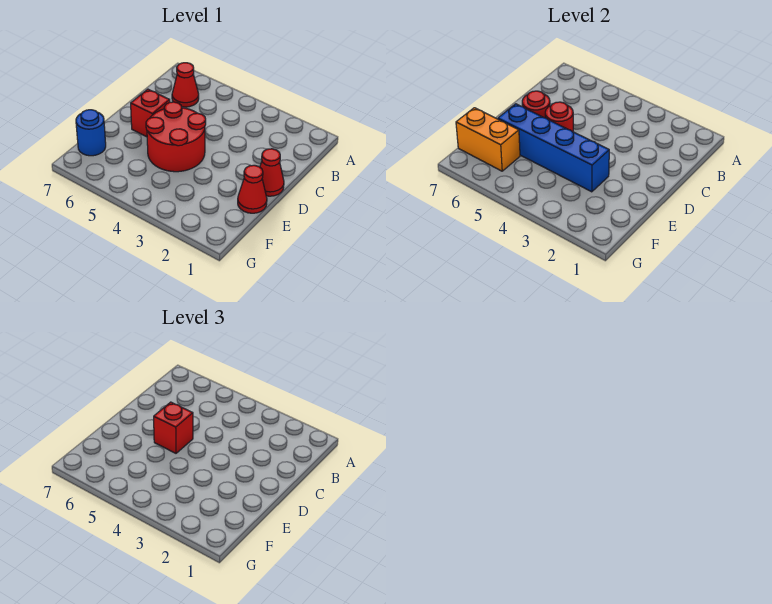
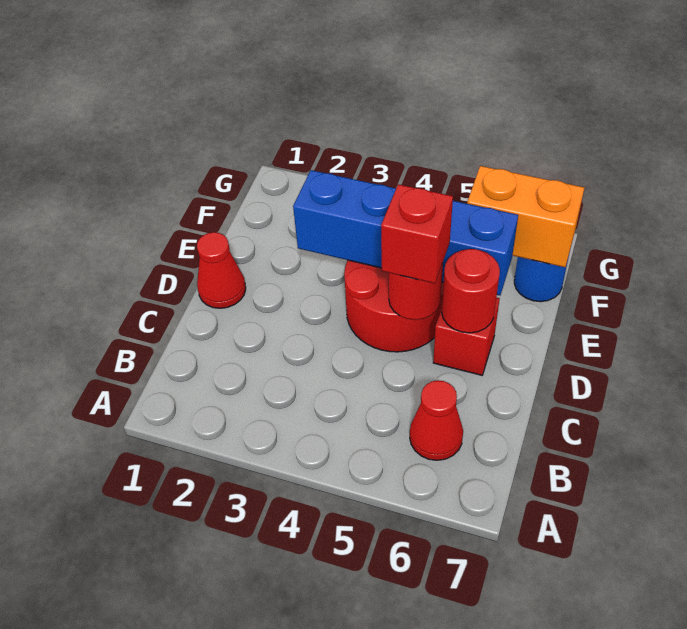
red cone E1 level 1 -> none

